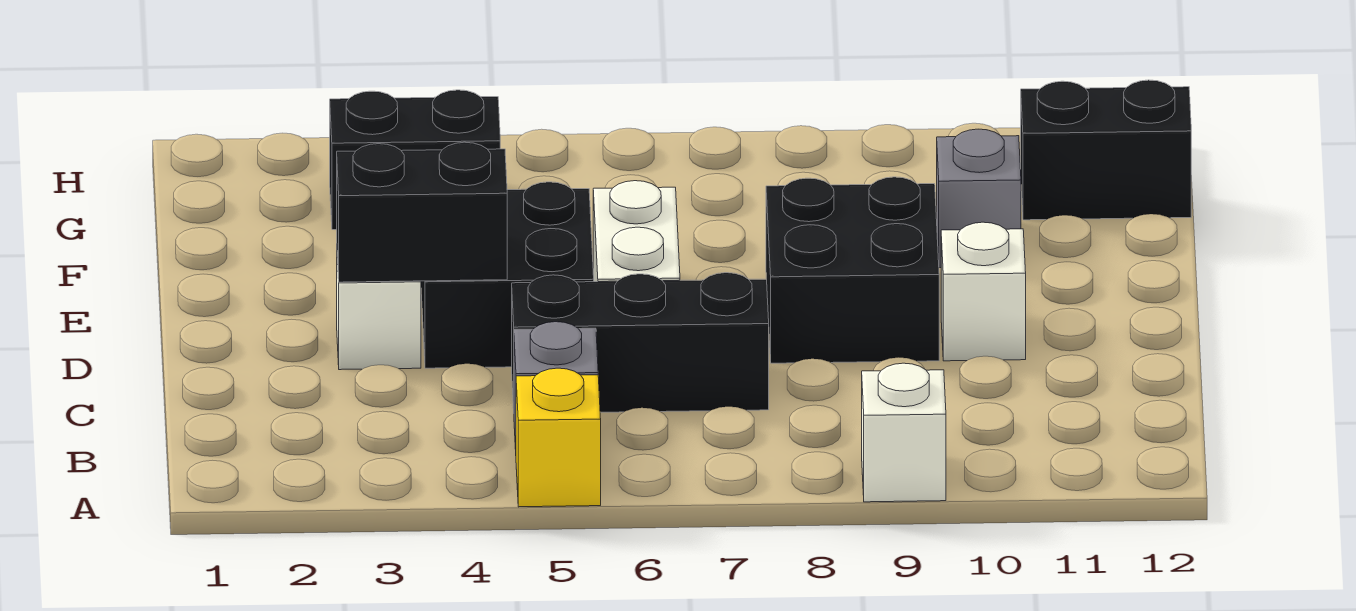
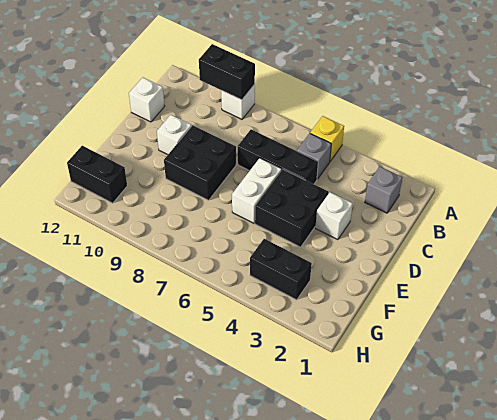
none -> white brick C12 level 1
black brick D3:D4 level 2 -> black brick A9:A10 level 2
grey brick F10 level 1 -> grey brick B2 level 1

